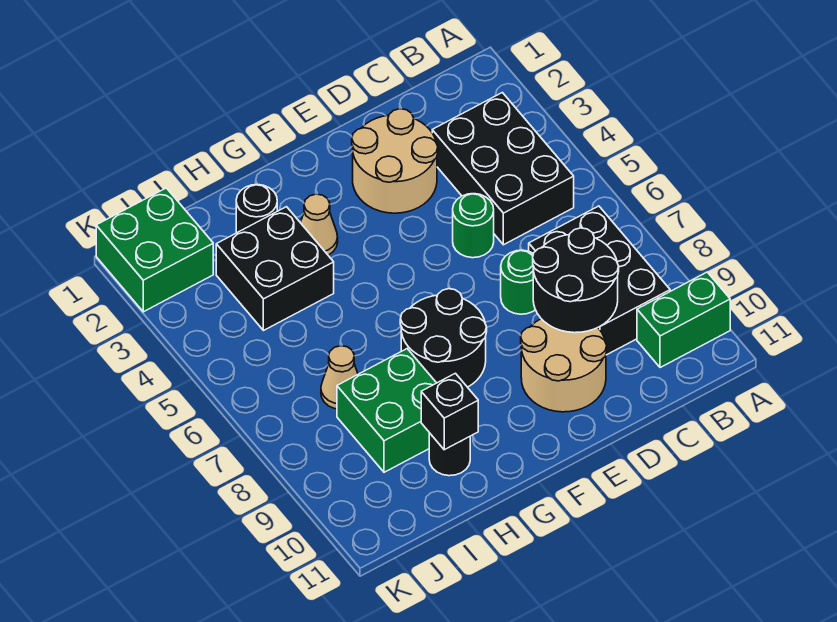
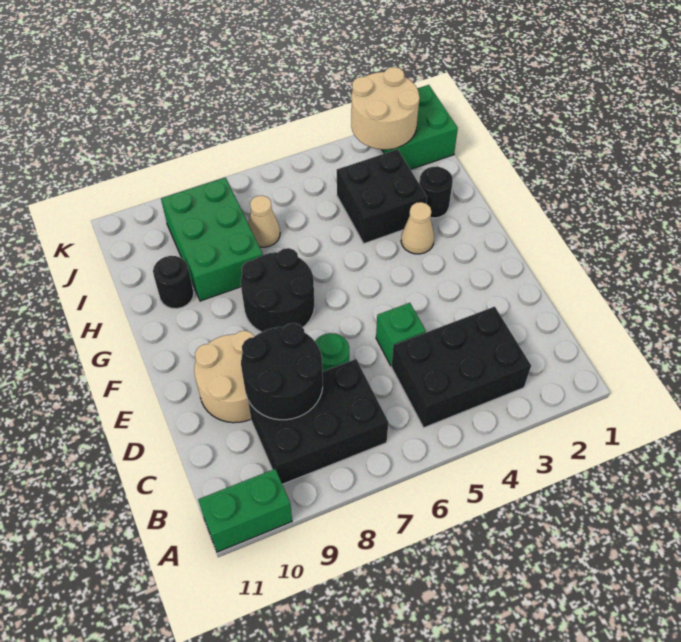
green brick A10:B10 level 1 -> green brick A10:A11 level 1
tan round brick D2:E3 level 1 -> tan round brick J2:K3 level 2
green round brick D5 level 1 -> green brick D5 level 1
green brick H8:I9 level 1 -> green brick H8:J9 level 1
black brick H10 level 2 -> none

